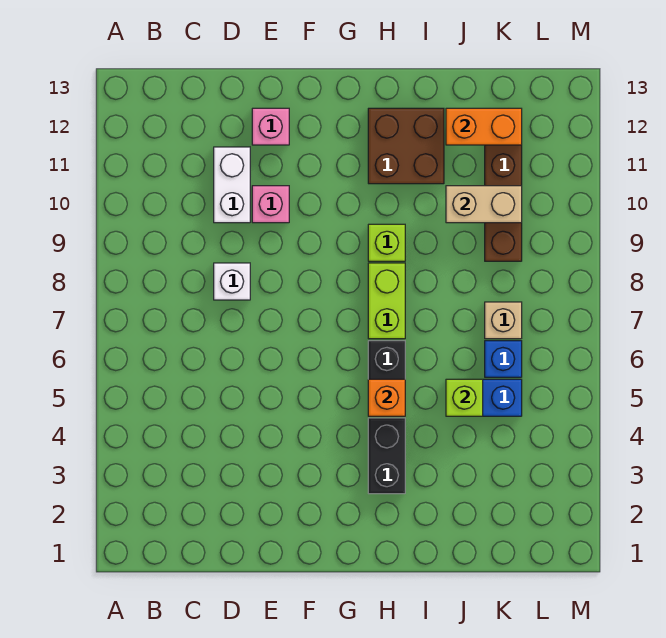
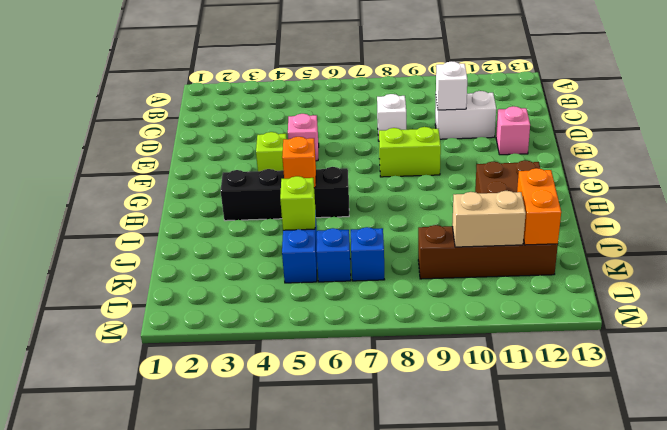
none -> white brick D10 level 2
pink brick E10 level 1 -> pink brick E5 level 1
lime brick H7:H8 level 1 -> lime brick F8:F9 level 1
lime brick H9 level 1 -> lime brick F4 level 1
tan brick J10:K10 level 2 -> tan brick K10:K11 level 2
tan brick K7 level 1 -> blue brick K7 level 1

